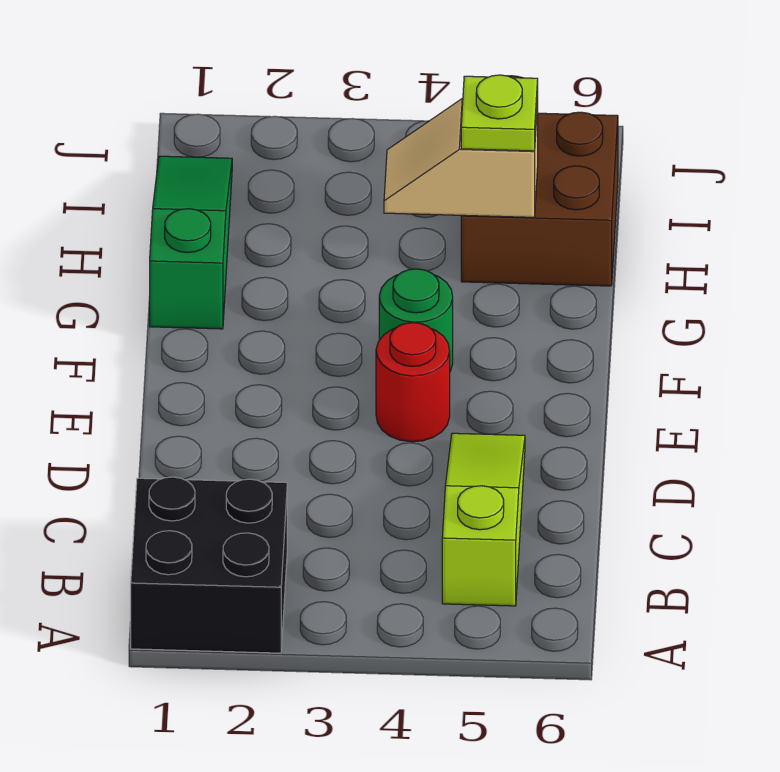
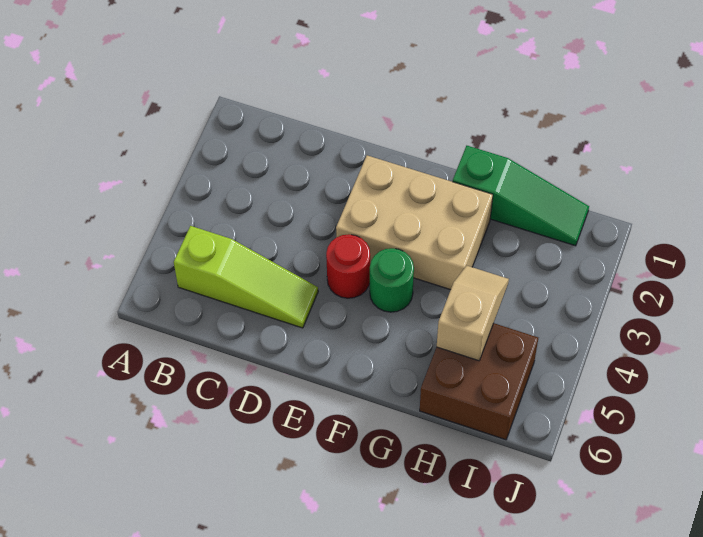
black brick A1:B2 level 1 -> none
none -> tan brick E2:G3 level 1
lime plate H5 level 3 -> none

